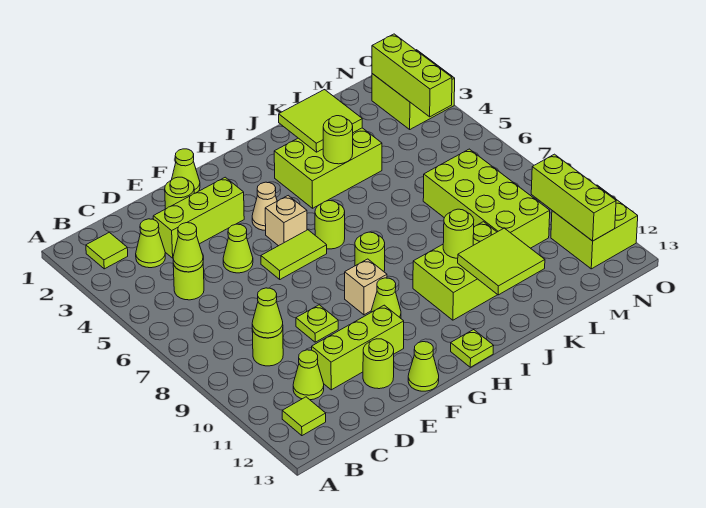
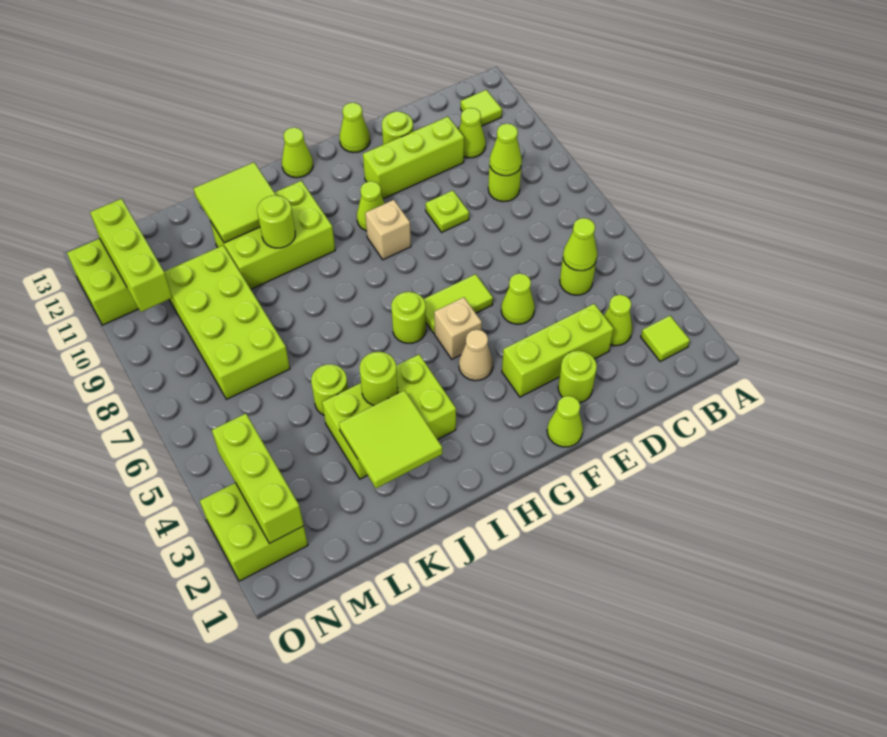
lime round brick H8 level 1 -> lime round brick K5 level 1
lime plate H13 level 1 -> lime cone H13 level 1

